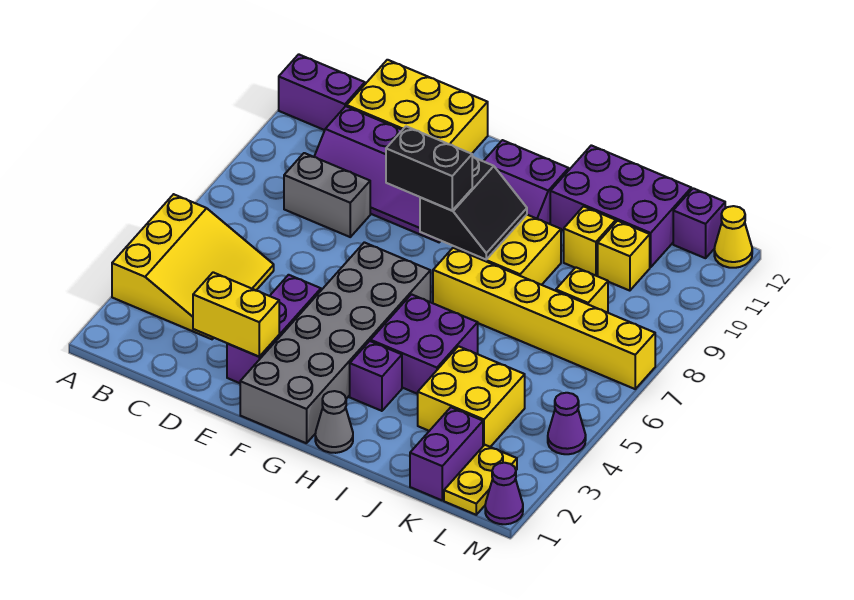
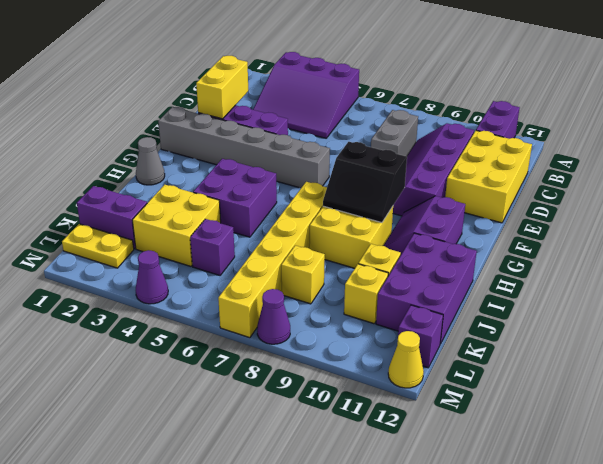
yellow slope A3:C5 level 1 top A -> purple slope A3:C5 level 1 top A
grey brick F1:G6 level 1 -> grey brick F1:F6 level 1
black brick F8:G8 level 3 -> none
purple brick H3 level 1 -> purple brick K5 level 1
purple cone M1 level 1 -> purple cone M8 level 1

